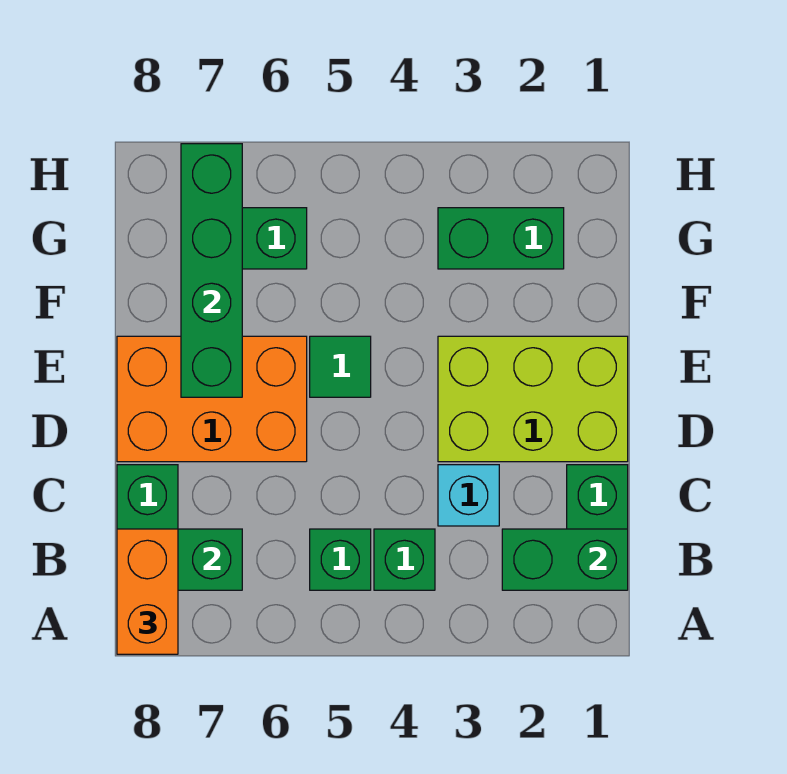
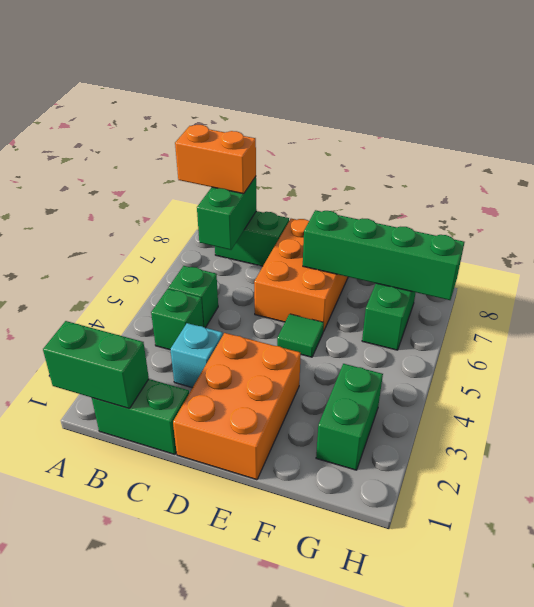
green brick B1:B2 level 2 -> green brick A1:B1 level 2
lime brick D1:E3 level 1 -> orange brick D1:E3 level 1

